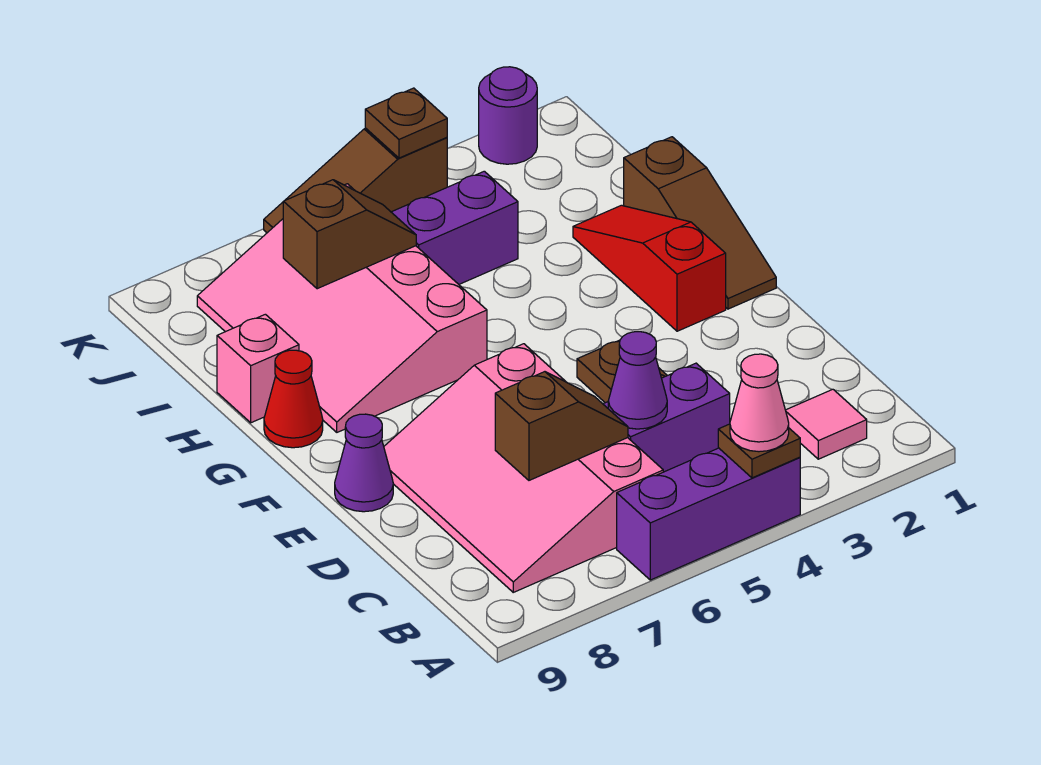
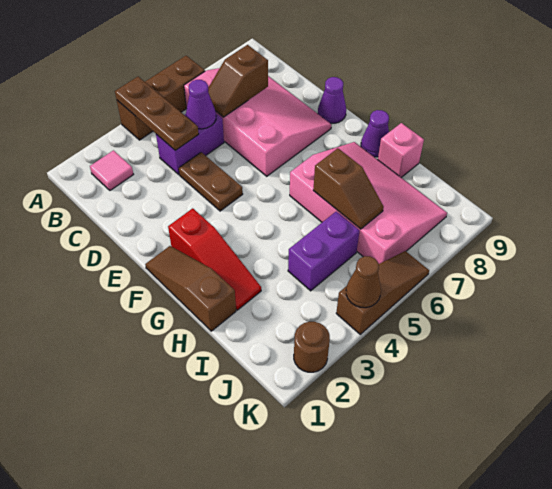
purple brick A4:A6 level 1 -> brown brick A4:A6 level 1
brown plate A4 level 2 -> brown plate A4:C4 level 2
pink cone A4 level 3 -> none
red cone G9 level 1 -> purple cone G9 level 1
brown slope I6:I7 level 2 top 7 -> brown slope H6:I6 level 2 top H
purple round brick K2 level 1 -> brown round brick K2 level 1
brown plate K4 level 2 -> brown cone K4 level 2

